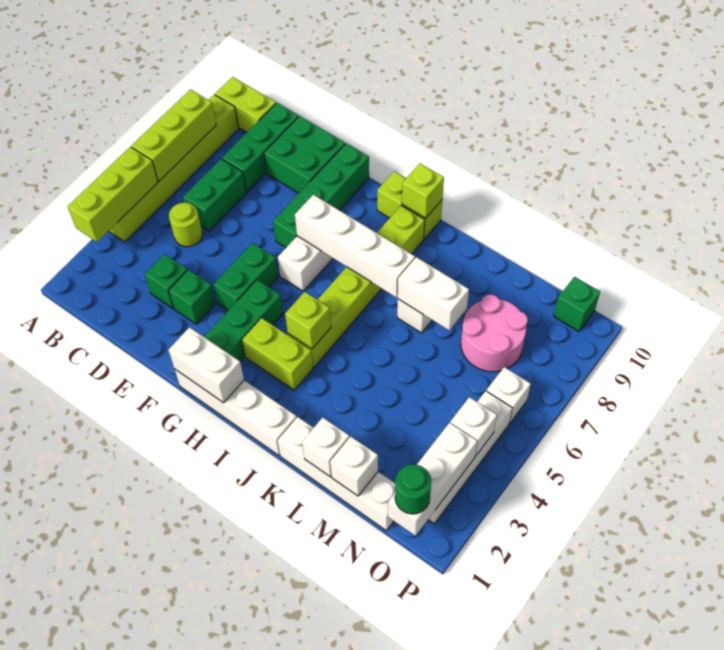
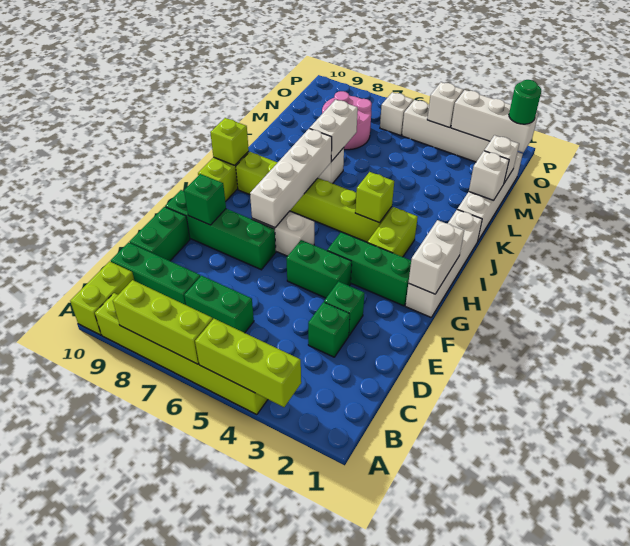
lime round brick C5 level 1 -> none
green brick D9:E10 level 1 -> green brick D10:E10 level 1
green brick O10 level 1 -> green brick F9 level 2

